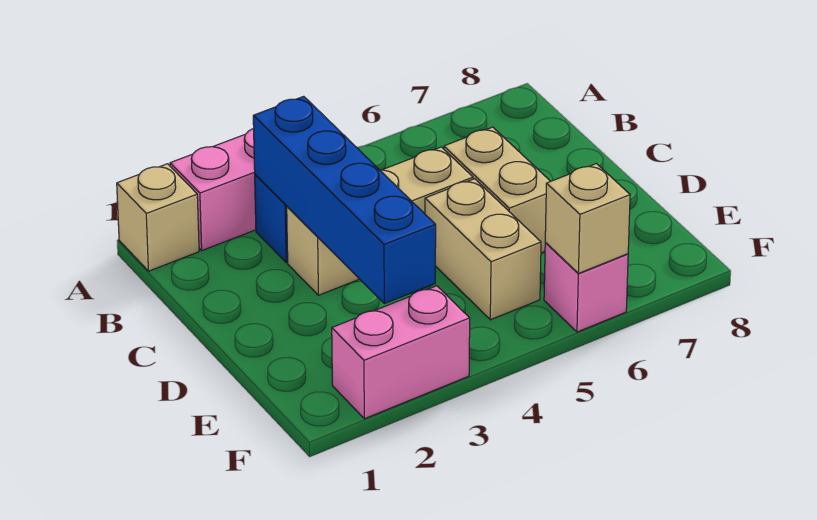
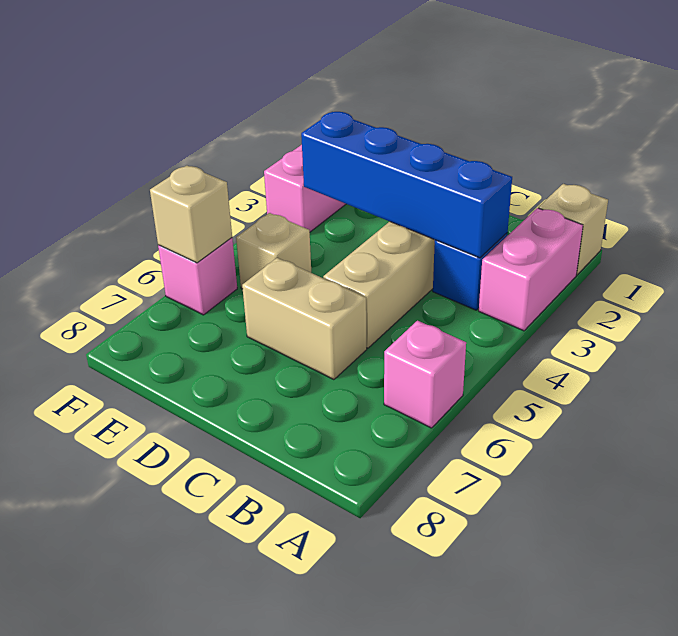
none -> pink brick A6 level 1
tan brick D5:E5 level 1 -> tan brick E5 level 1

